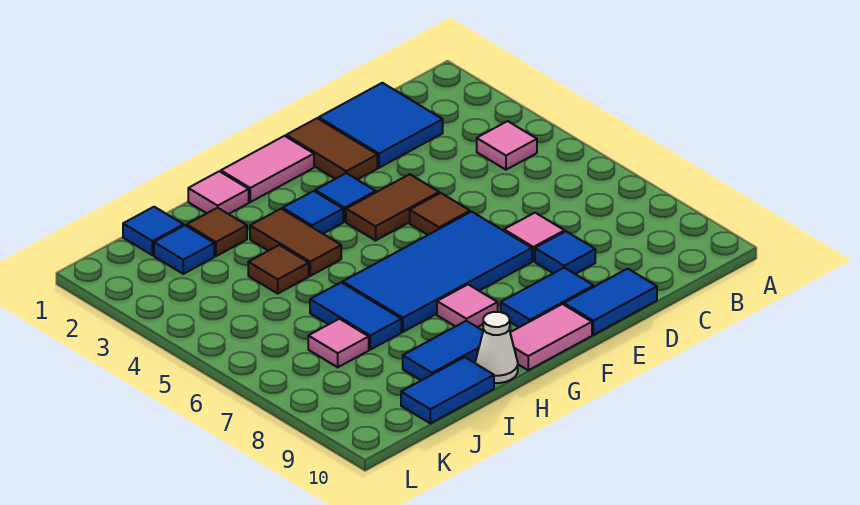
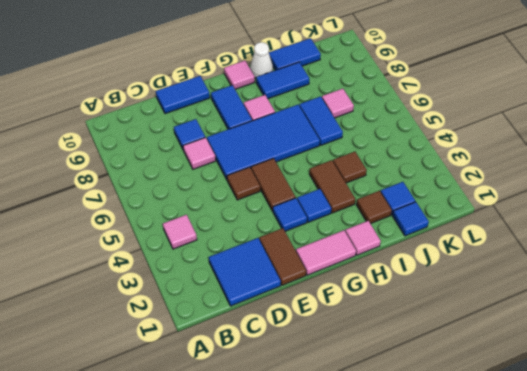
brown tile E4:F4 level 1 -> brown tile F4:F5 level 1
blue tile E9:F9 level 1 -> blue tile F8:F9 level 1
pink tile F10:G10 level 1 -> pink tile G10 level 1

